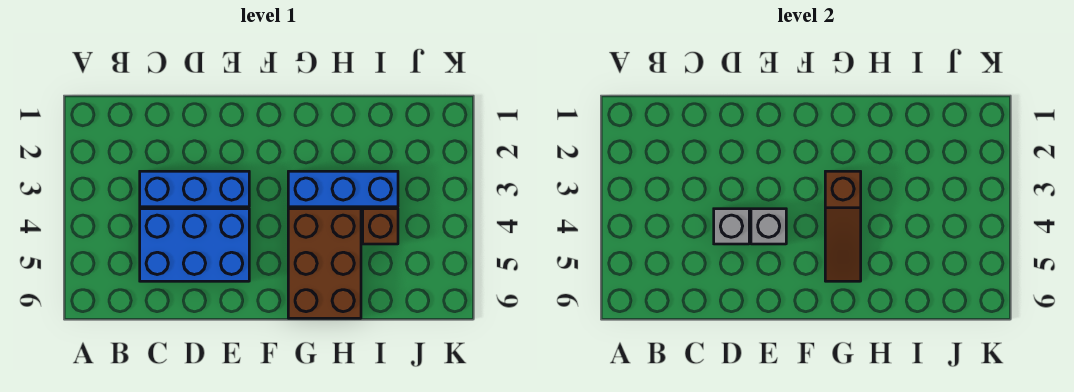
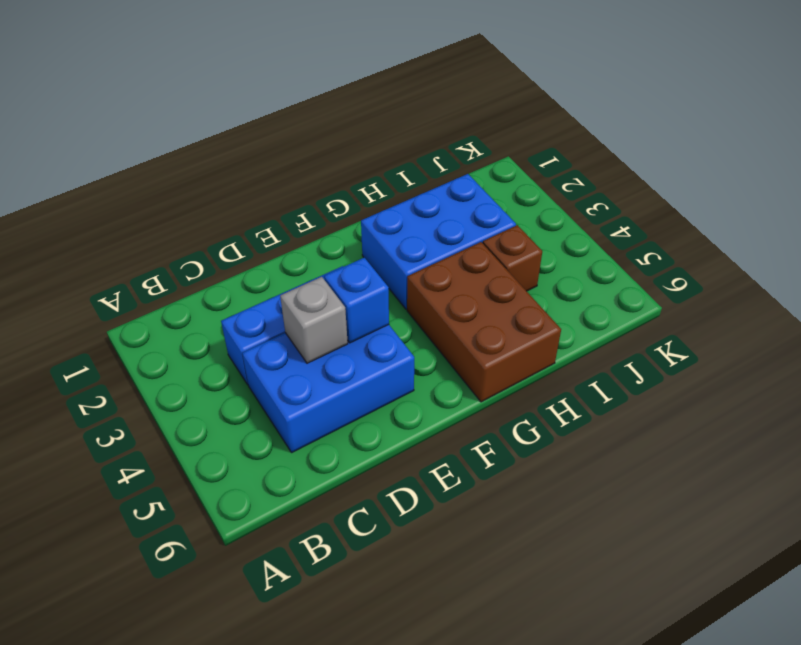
grey brick E4 level 2 -> blue brick E4 level 2
blue brick G3:I3 level 1 -> blue brick G2:I3 level 1
brown slope G3:G5 level 2 top 3 -> none

